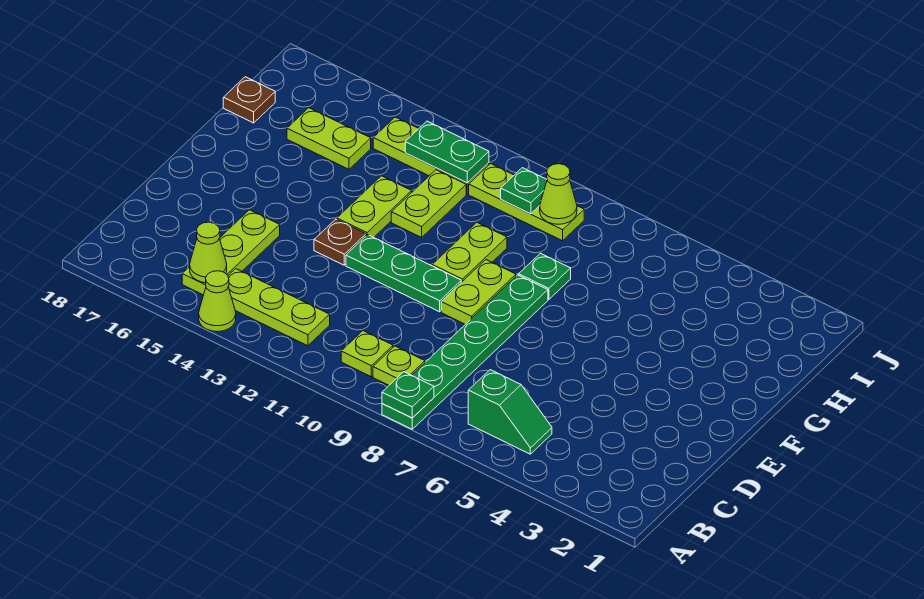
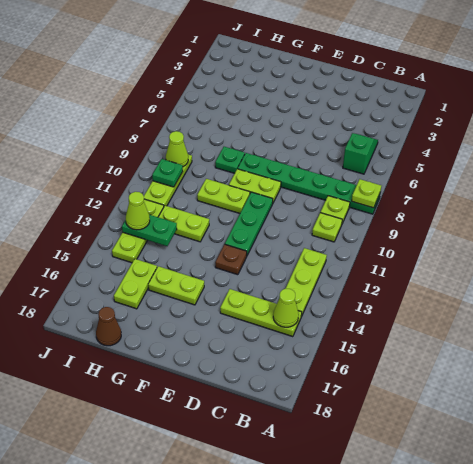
green plate A8 level 2 -> lime plate A8 level 2
lime cone A14 level 1 -> lime cone I13 level 3
lime plate F13:G13 level 1 -> lime plate F15:G15 level 1
brown plate H18 level 1 -> brown cone H18 level 1
green plate I12:I13 level 2 -> green plate H13:I13 level 2

